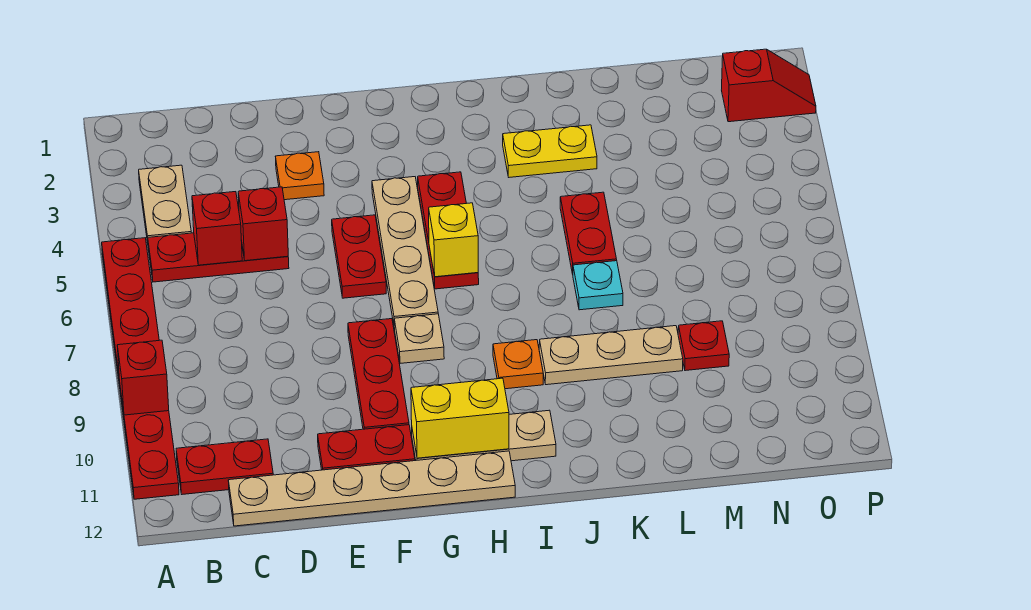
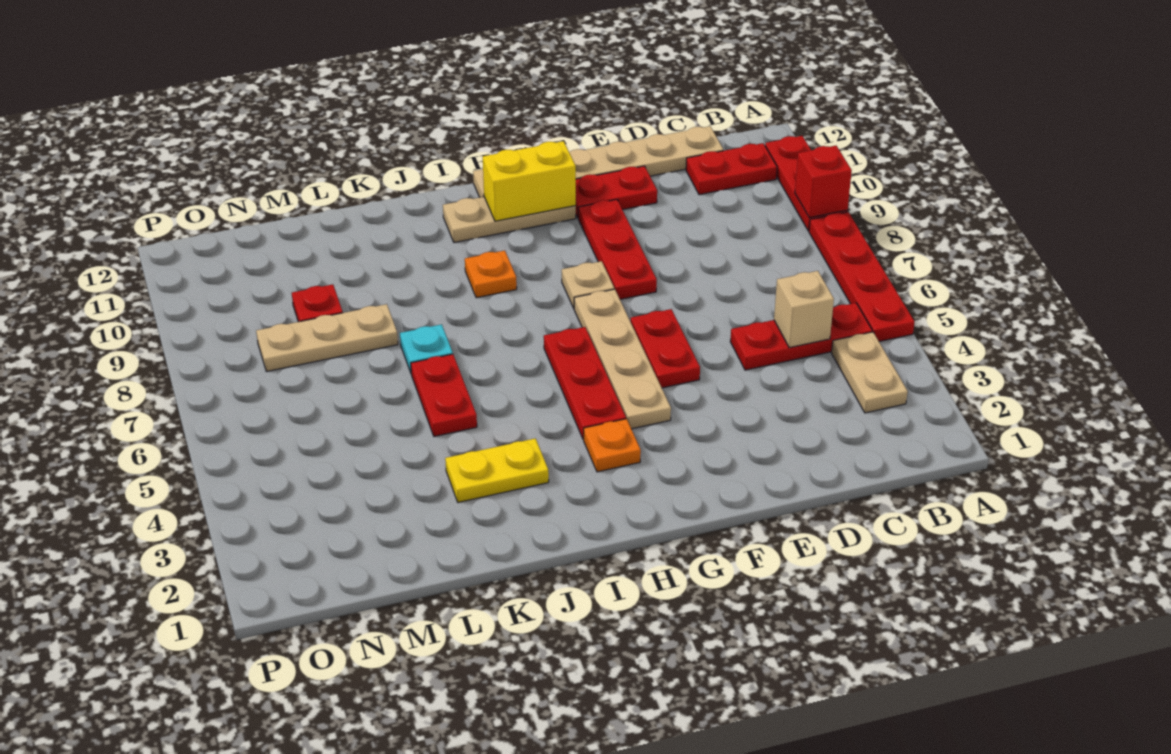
red brick C5 level 2 -> tan brick C5 level 2
red brick D5 level 2 -> none
orange plate E3 level 1 -> orange plate H3 level 1
yellow brick H6 level 2 -> none
tan plate J9:L9 level 1 -> tan plate L8:N8 level 1
red slope O2:P2 level 1 top O -> none

